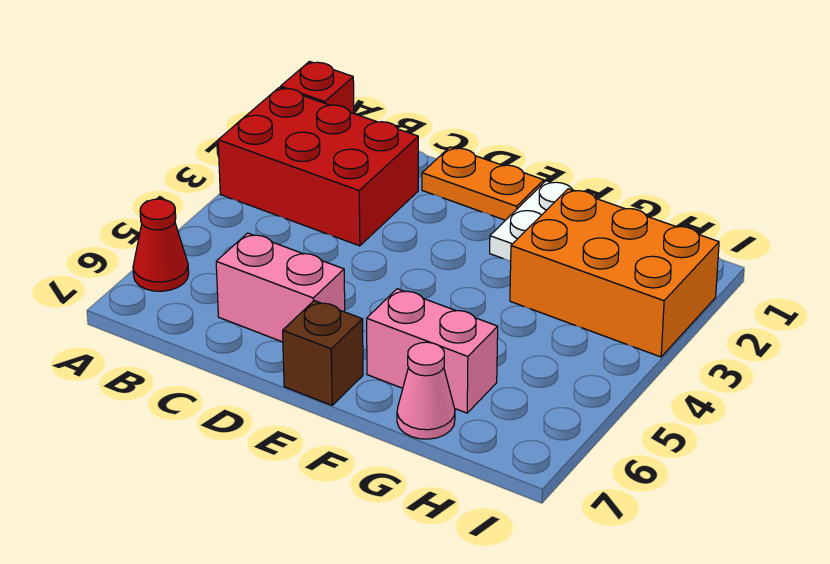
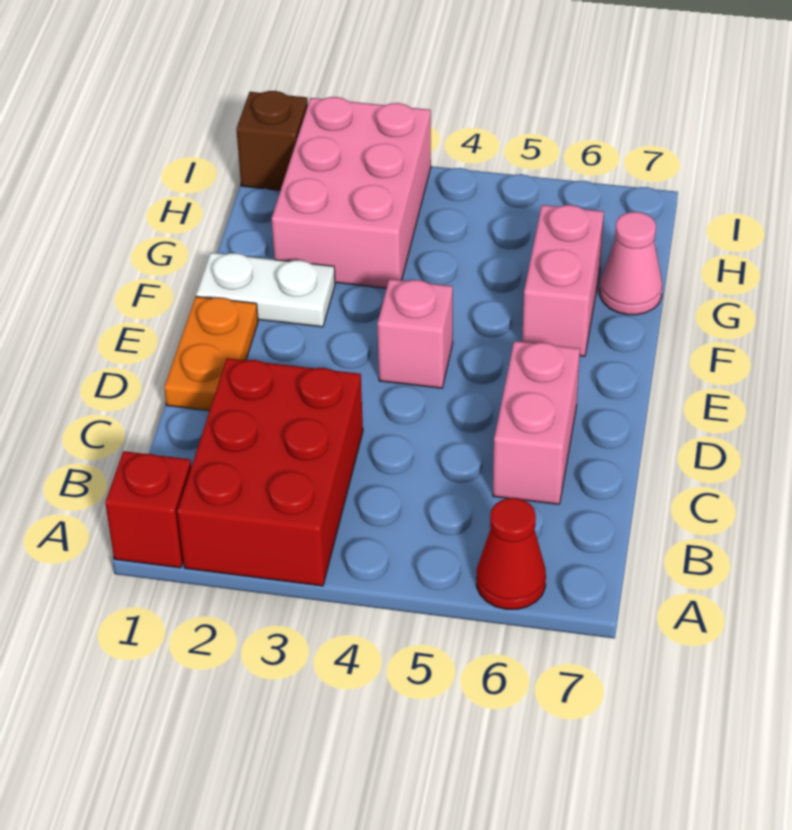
none -> pink brick E4 level 1
brown brick E7 level 1 -> brown brick I1 level 1
orange brick G2:I3 level 1 -> pink brick G2:I3 level 1

